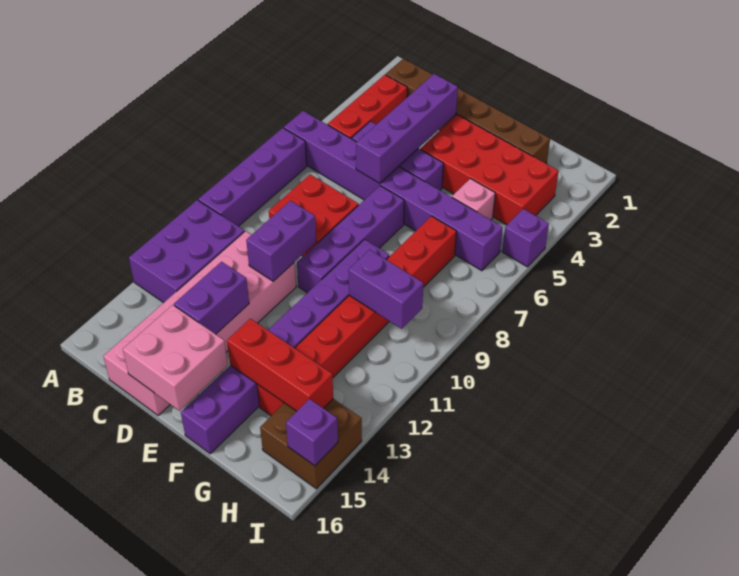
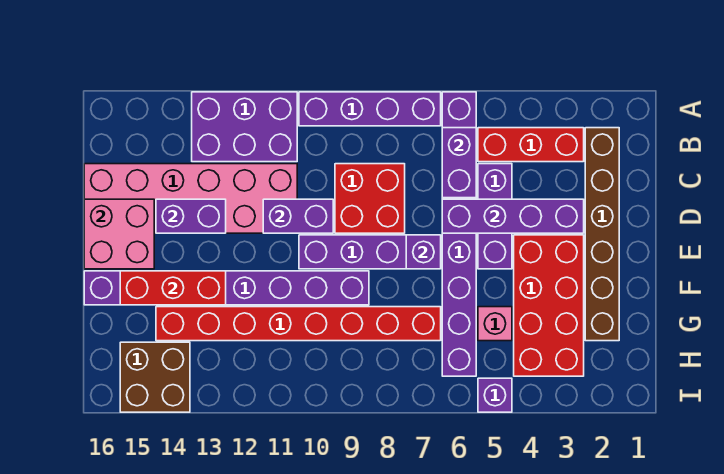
red brick F14:H14 level 2 -> red brick F13:F15 level 2
purple brick G10:H10 level 2 -> purple brick B6:C6 level 2
purple brick I15 level 2 -> purple brick E7 level 2

